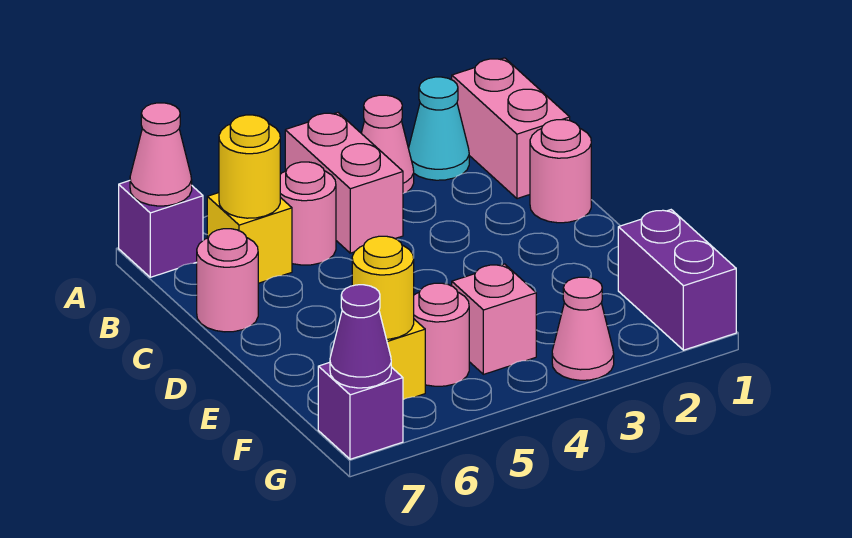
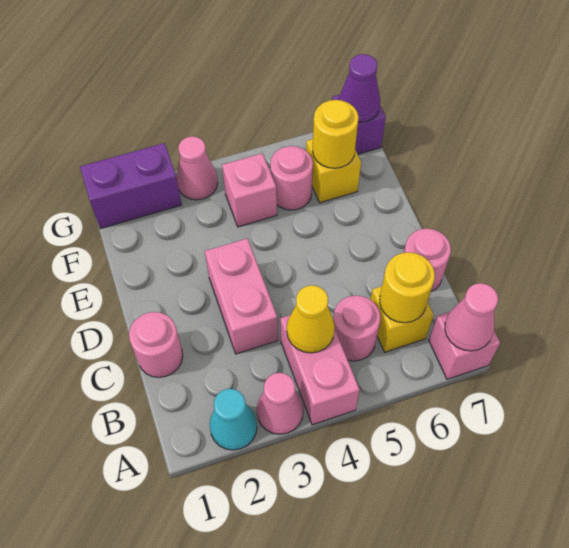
pink brick A1:B1 level 1 -> pink brick C3:D3 level 1
purple brick A7 level 1 -> pink brick A7 level 1
none -> yellow cone B4 level 2
purple brick F1:G1 level 1 -> purple brick G1:G2 level 1

